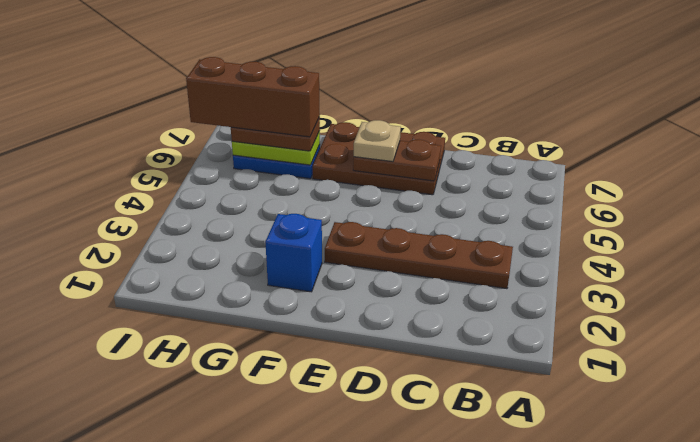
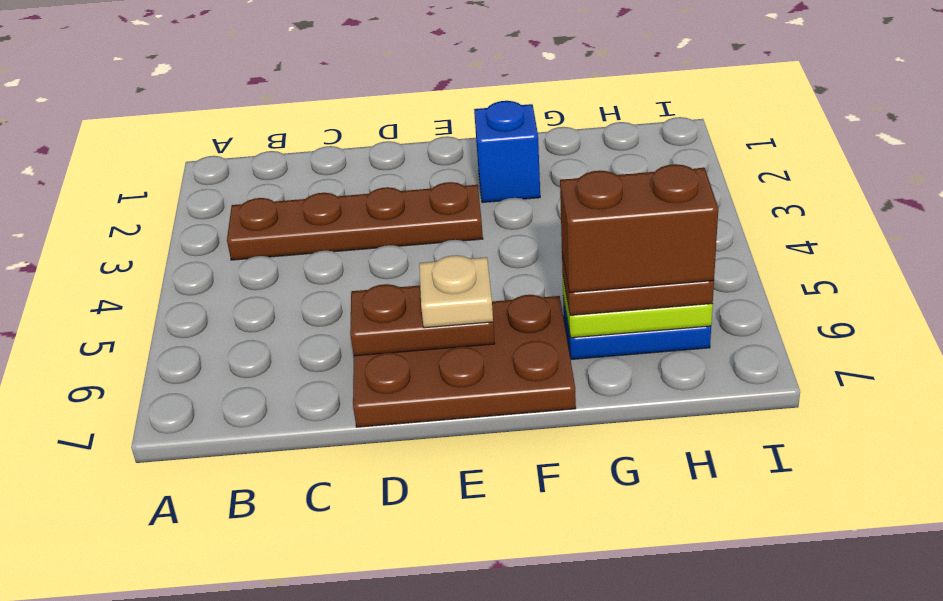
brown brick G6:I6 level 4 -> brown brick G6:H6 level 4

